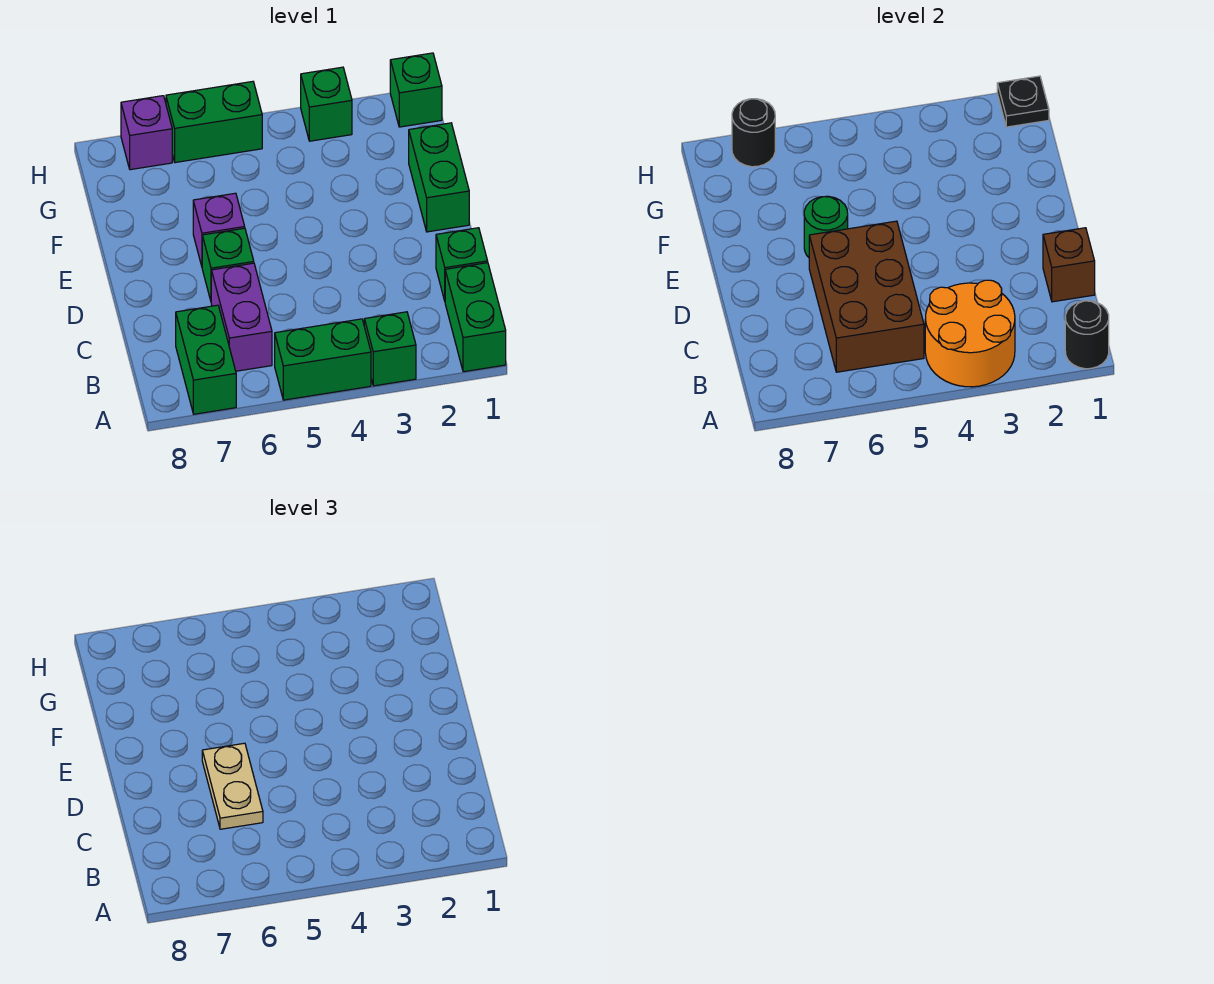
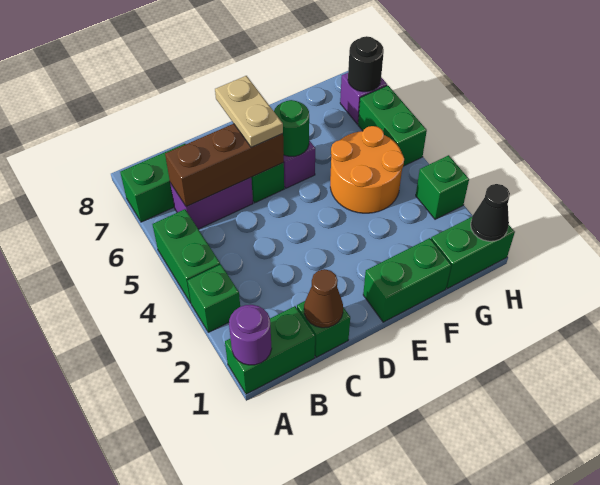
black round brick A1 level 2 -> purple round brick A1 level 2
orange round brick A3:B4 level 2 -> orange round brick F4:G5 level 1
brown brick B5:D6 level 2 -> brown brick B6:D6 level 2
brown brick C1 level 2 -> brown cone C1 level 2
tan plate C6:D6 level 3 -> tan plate D6:D7 level 3
green brick H1 level 1 -> green brick G1:H1 level 1
black plate H1 level 2 -> black cone H1 level 2

